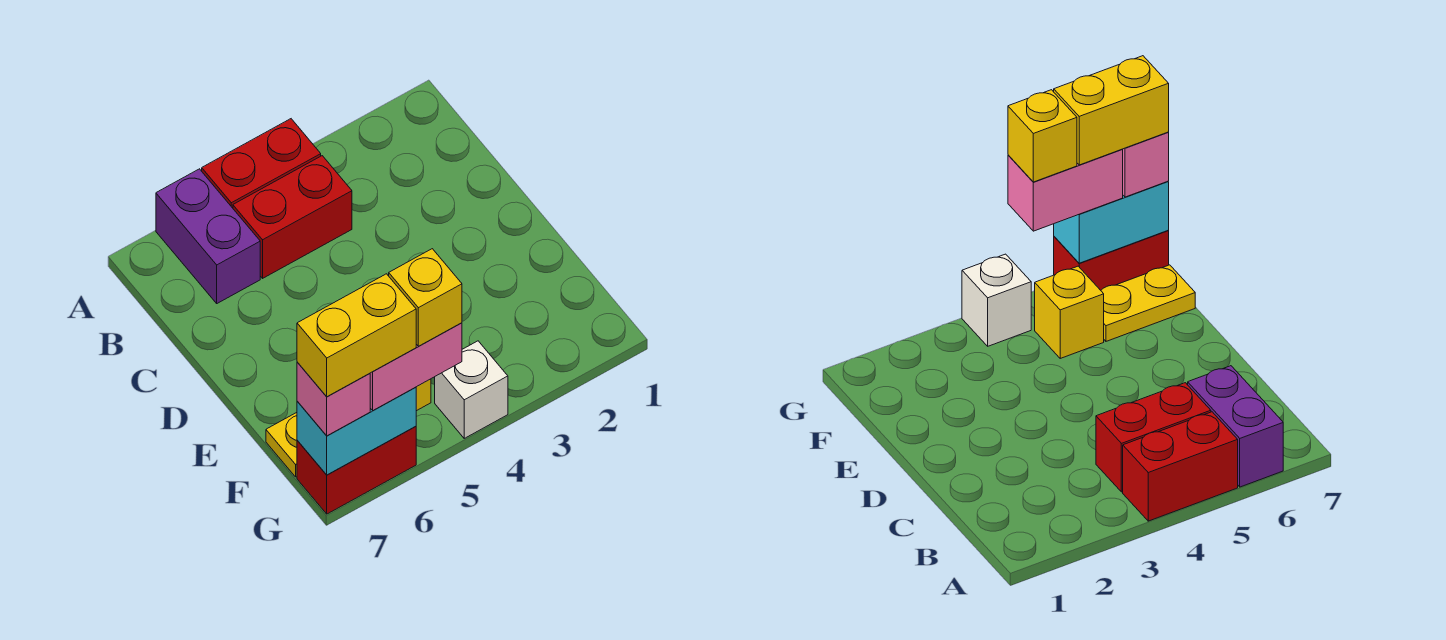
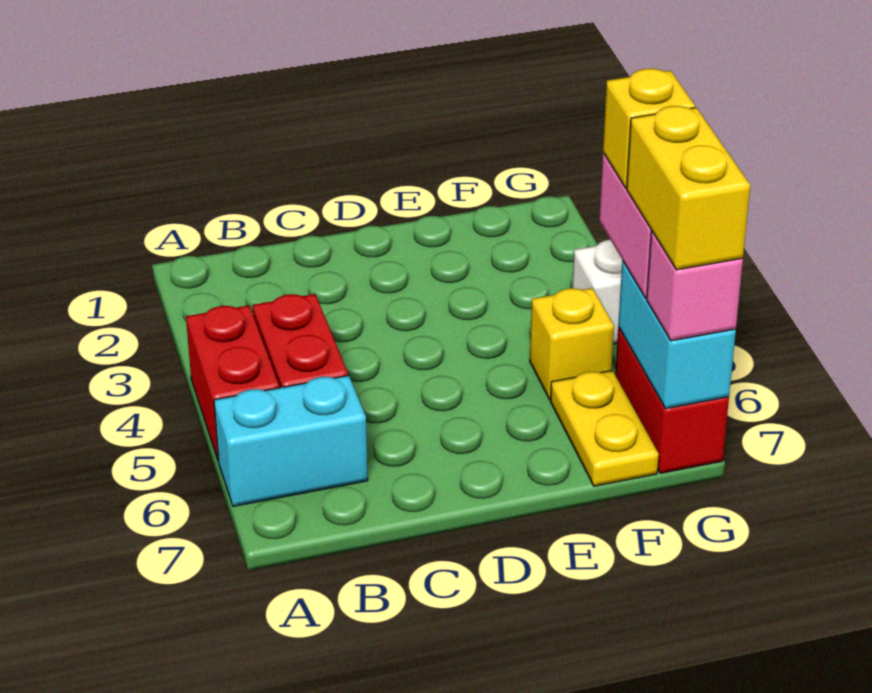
purple brick A6:B6 level 1 -> cyan brick A6:B6 level 1

